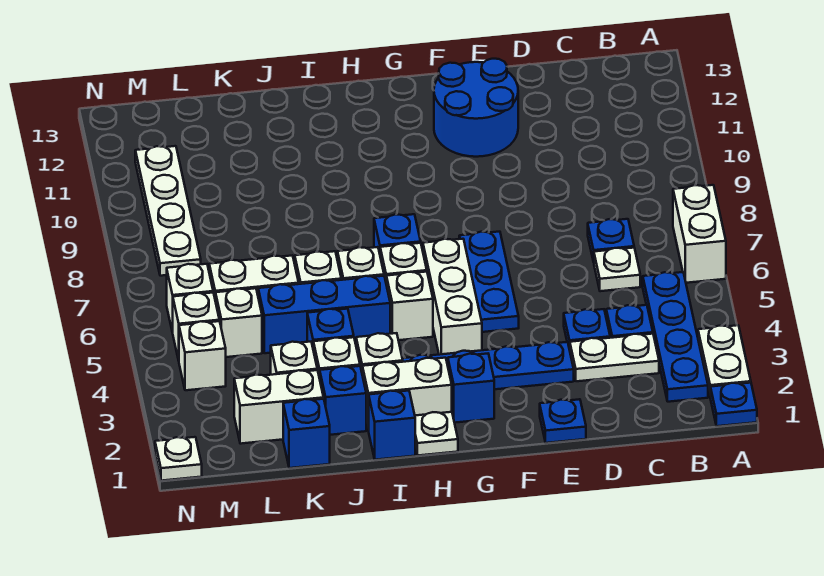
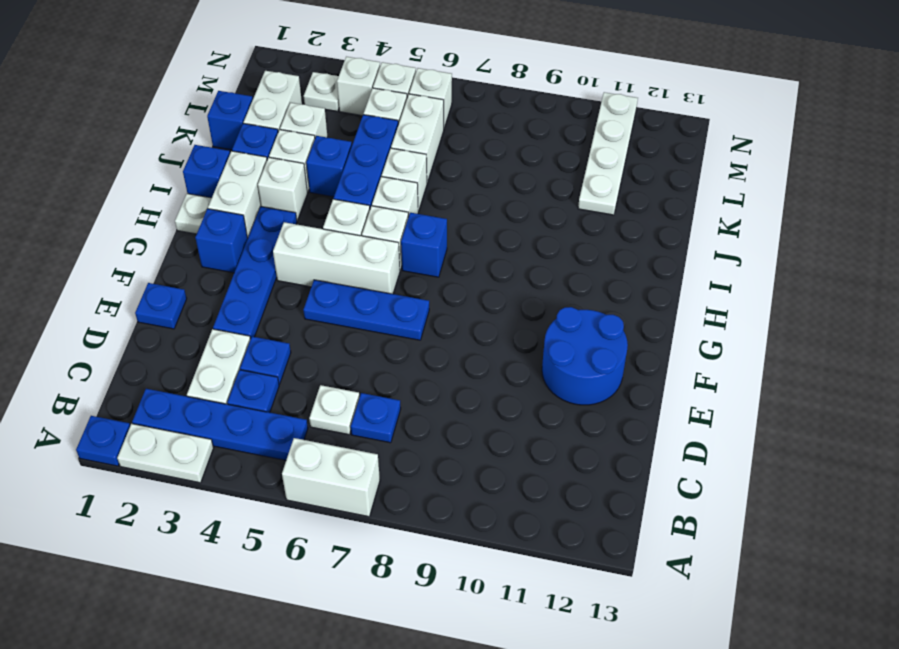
white plate M8:M11 level 1 -> white plate K11:N11 level 1
white plate N1 level 1 -> white plate M3 level 1

